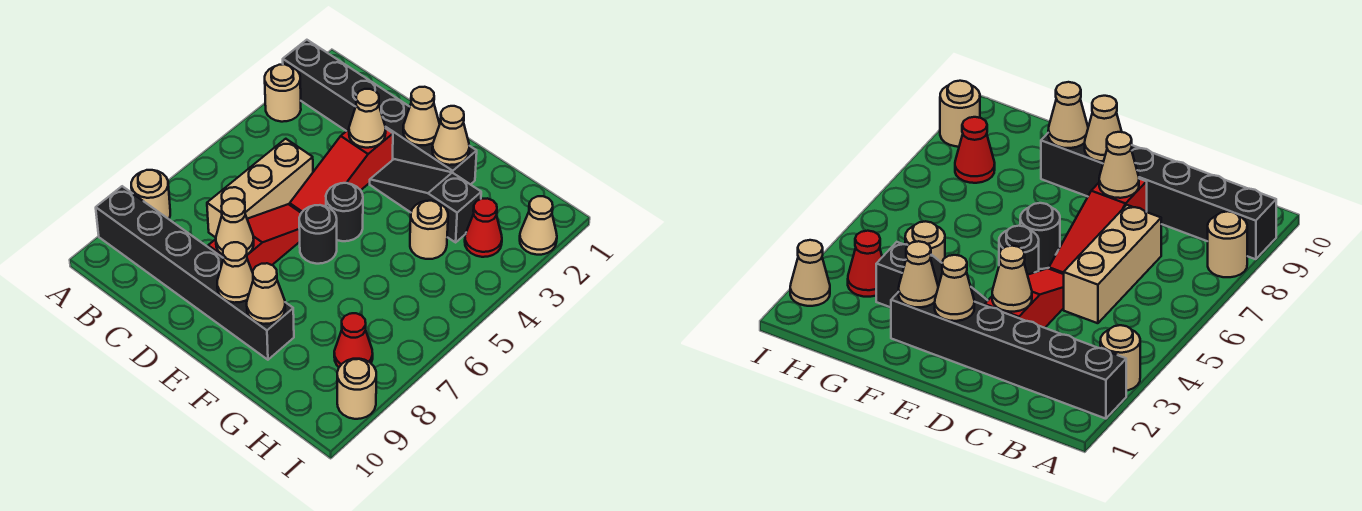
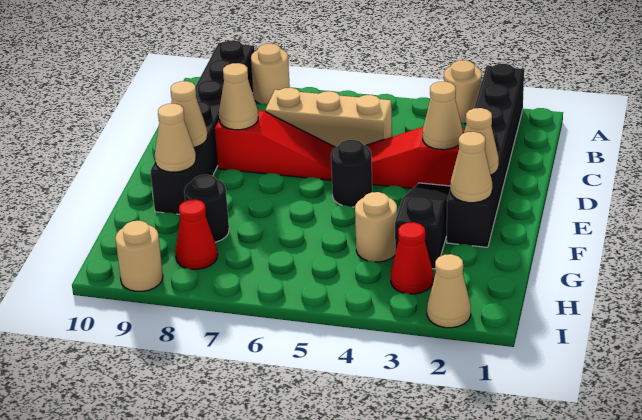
black round brick E6 level 1 -> black round brick G8 level 1

